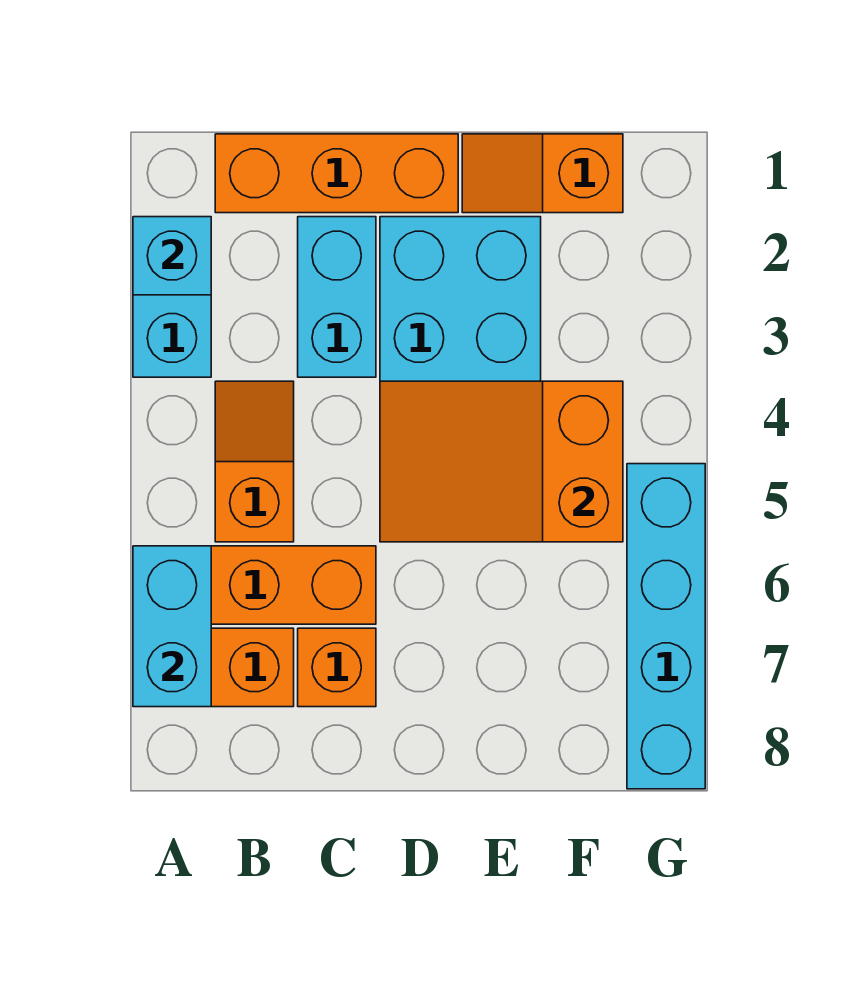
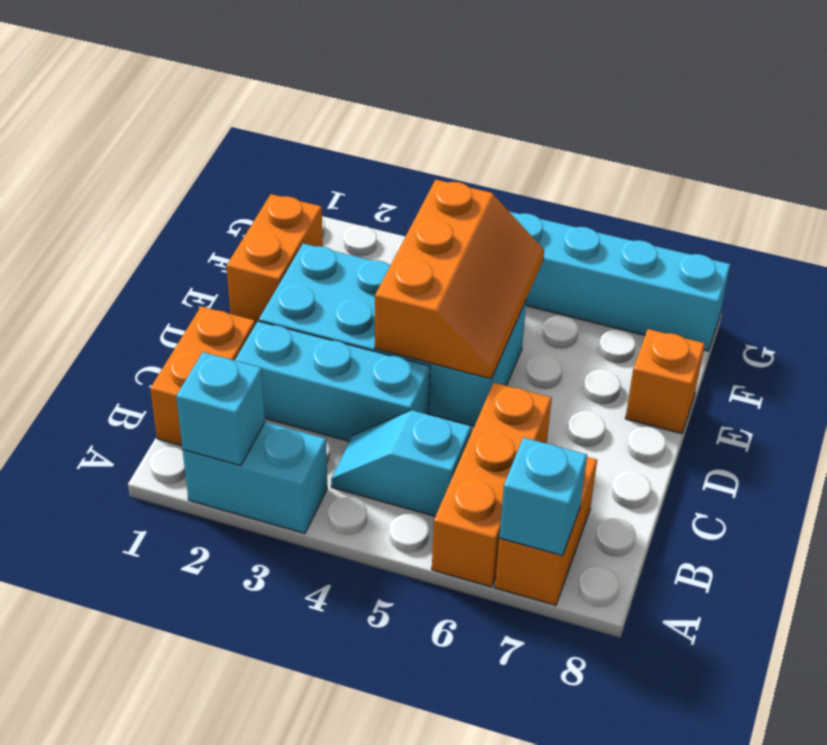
cyan brick A6:A7 level 2 -> cyan brick A7 level 2
orange brick B1:D1 level 1 -> orange brick B1:C1 level 1
orange slope B4:B5 level 1 top 5 -> cyan slope B4:B5 level 1 top 5
cyan brick C2:C3 level 1 -> cyan brick C2:C4 level 1
orange brick C7 level 1 -> orange brick E8 level 1
orange slope D4:F5 level 2 top F -> orange slope D4:F5 level 2 top 4
orange slope E1:F1 level 1 top F -> orange brick E1:F1 level 1

